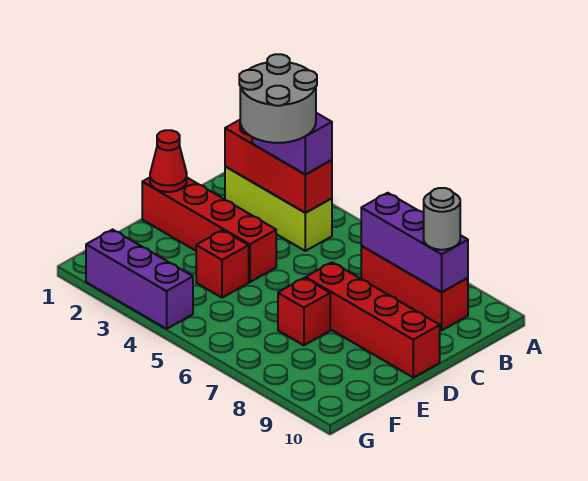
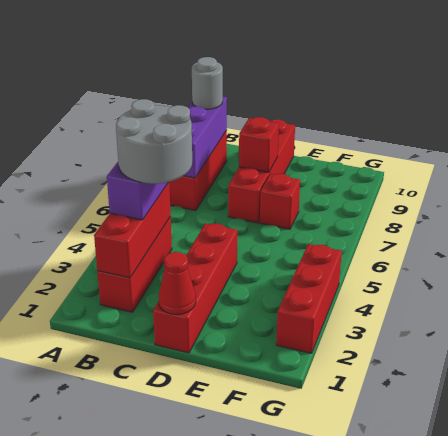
lime brick B2:B4 level 1 -> red brick B2:B4 level 1
red brick E4 level 1 -> red brick D8 level 2
purple brick G2:G4 level 1 -> red brick G2:G4 level 1

